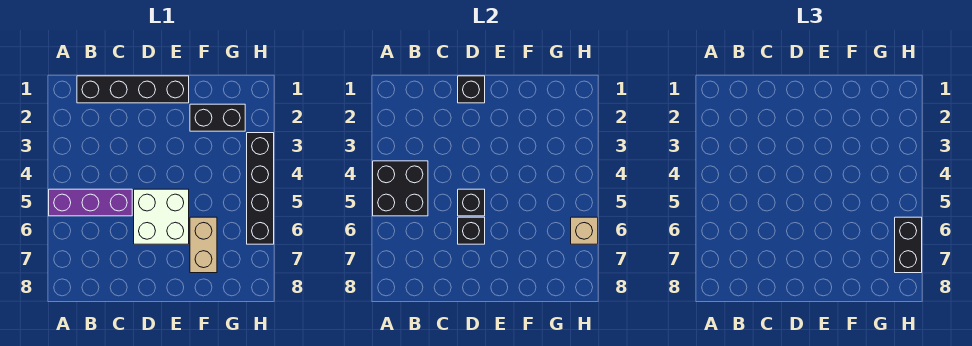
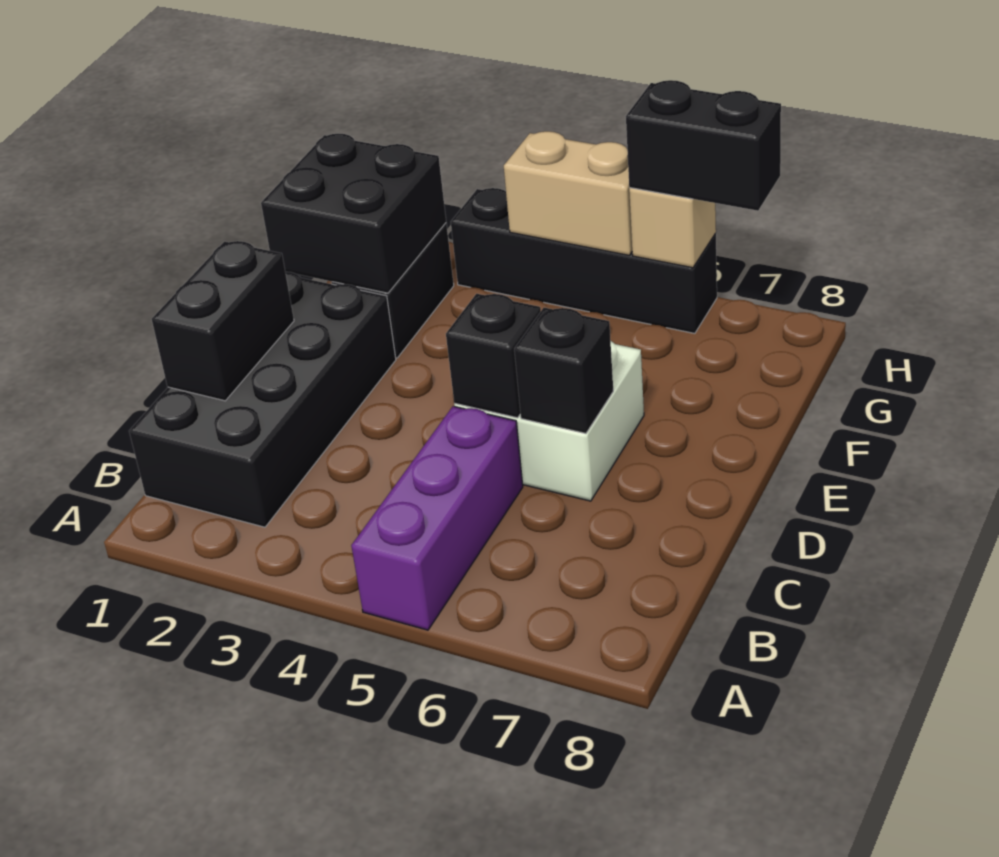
black brick A4:B5 level 2 -> black brick F1:G2 level 2
black brick B1:E1 level 1 -> black brick B1:E2 level 1
black brick D1 level 2 -> black brick C1:D1 level 2
tan brick F6:F7 level 1 -> tan brick H4:H5 level 2

